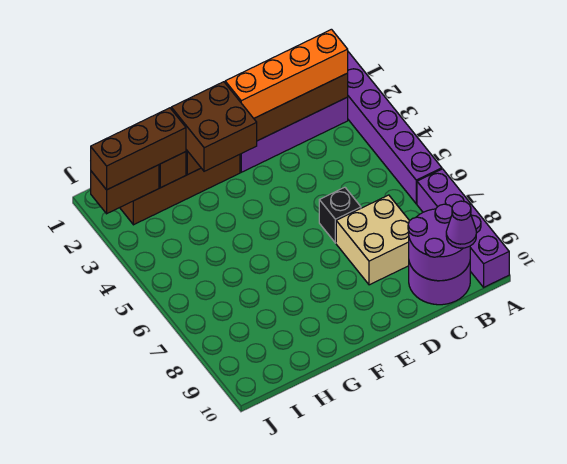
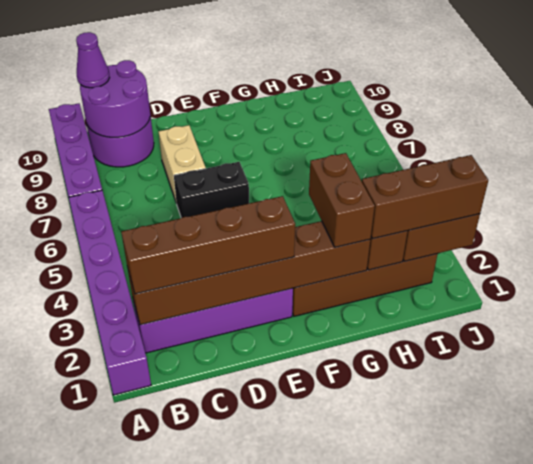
orange brick B2:E2 level 3 -> brown brick B2:E2 level 3
tan brick C7:D8 level 1 -> tan brick D7:D8 level 1
black brick D6 level 1 -> black brick D6:E6 level 1
brown brick F2:G3 level 3 -> brown brick G2:G3 level 3

